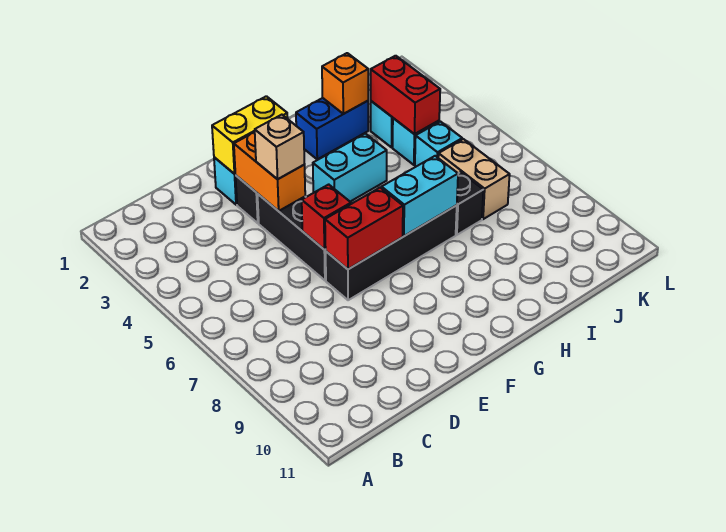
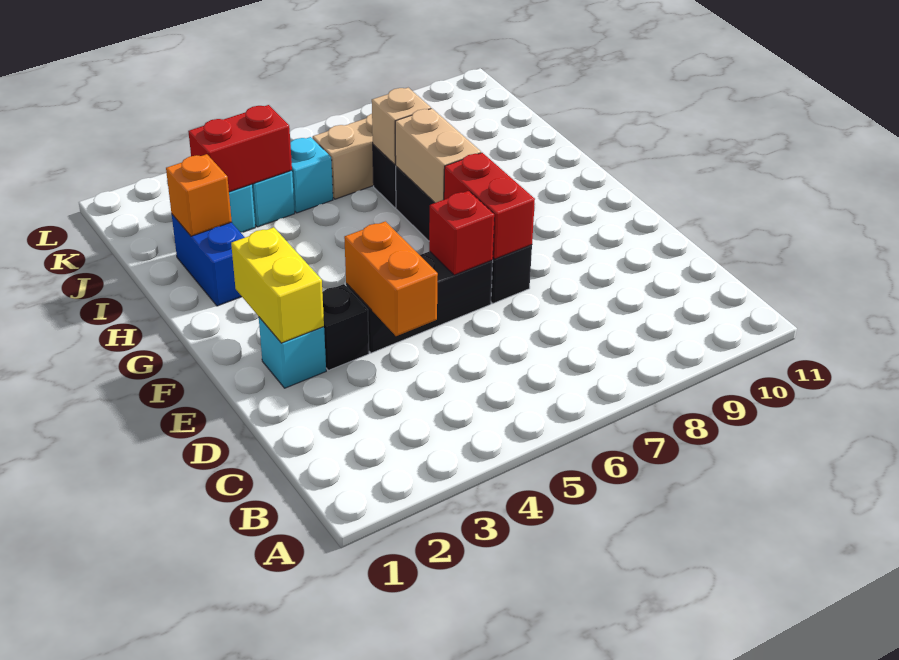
orange brick E3:E4 level 2 -> orange brick D4:E4 level 2
tan brick E4 level 3 -> tan brick I7 level 2
cyan brick G4:H4 level 1 -> none
cyan brick G7:H7 level 2 -> tan brick G7:H7 level 2

